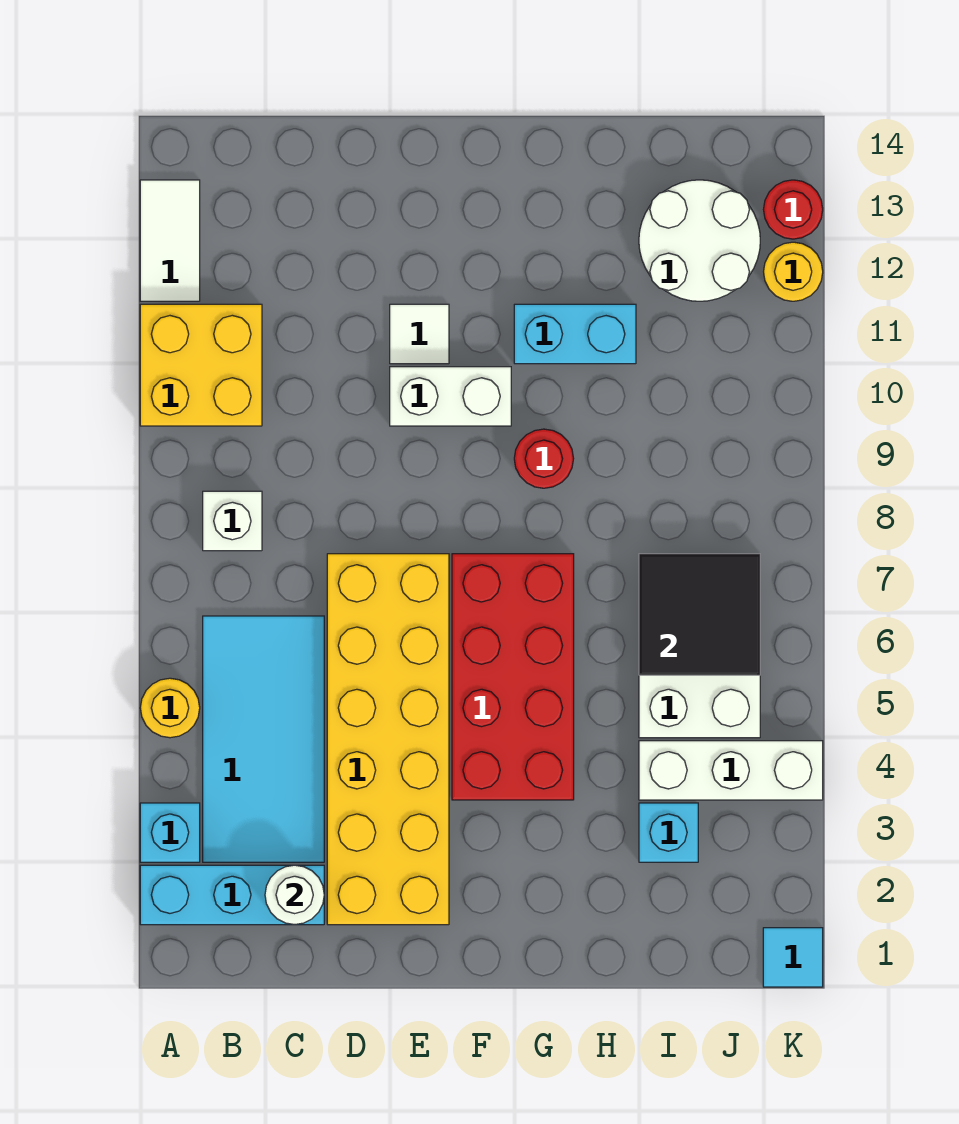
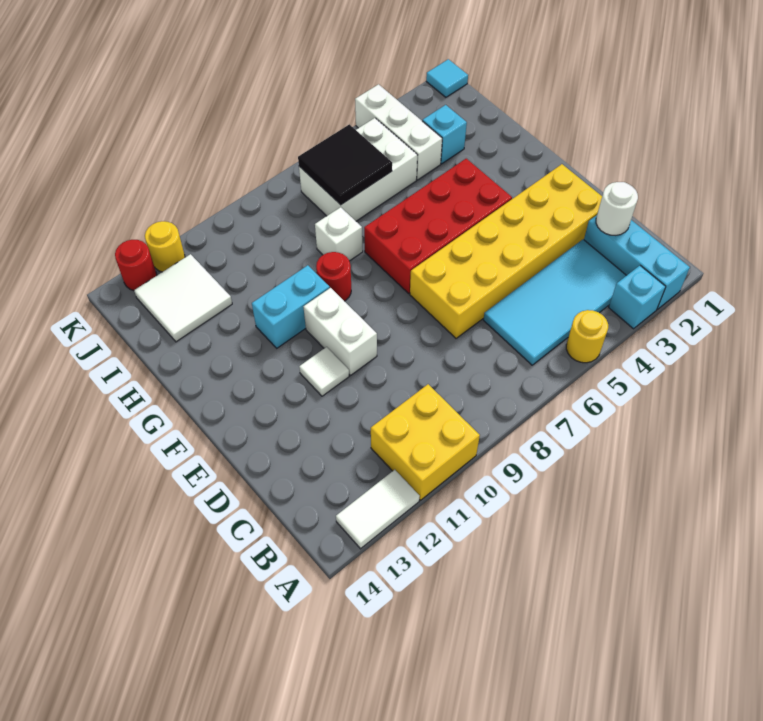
white brick B8 level 1 -> white brick H8 level 1
cyan brick G11:H11 level 1 -> cyan brick G10:G11 level 1
white round brick I12:J13 level 1 -> white tile I12:J13 level 1

